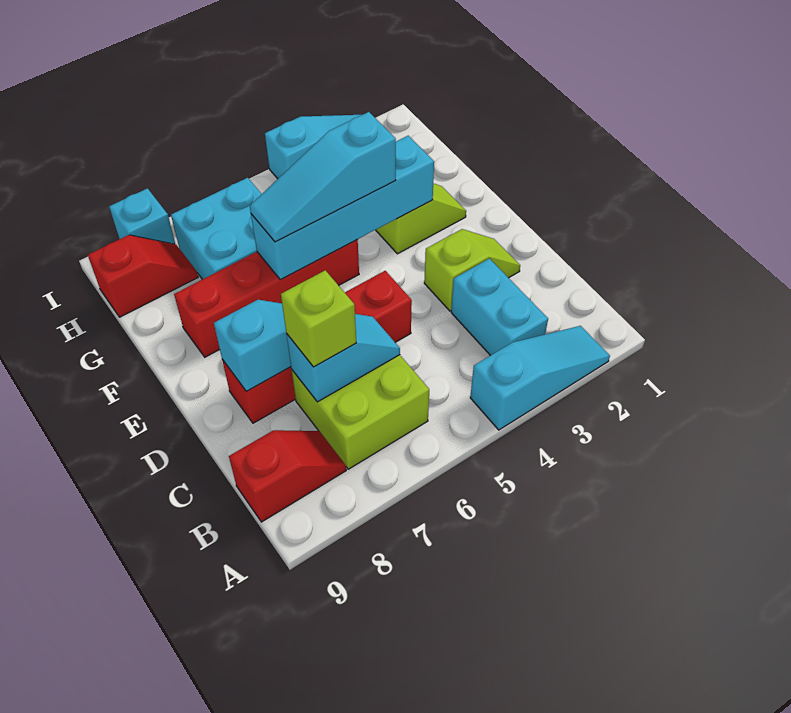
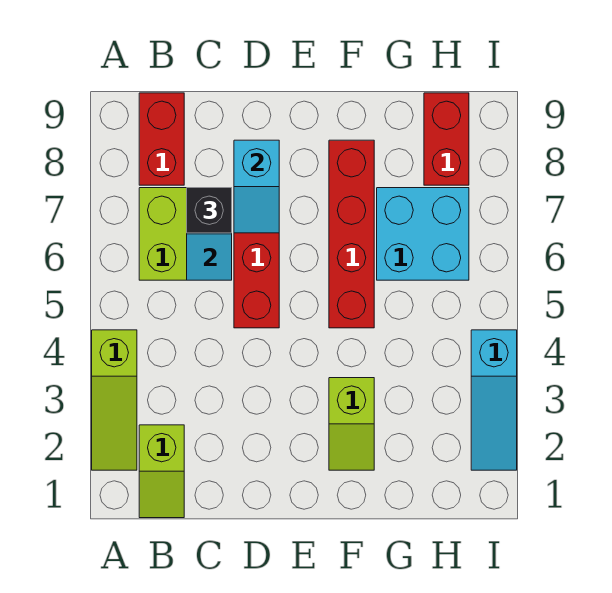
cyan slope A2:A4 level 1 top 4 -> lime slope A2:A4 level 1 top 4
cyan brick B3:C3 level 1 -> none
red slope B8:B9 level 1 top 9 -> red brick B8:B9 level 1
lime brick C7 level 3 -> black brick C7 level 3
lime slope D2:D3 level 1 top 3 -> lime slope B1:B2 level 1 top 2
cyan brick F3:F6 level 2 -> none
cyan slope F4:F6 level 3 top 4 -> none
red slope H8:H9 level 1 top 9 -> red brick H8:H9 level 1
cyan brick I8 level 1 -> none

